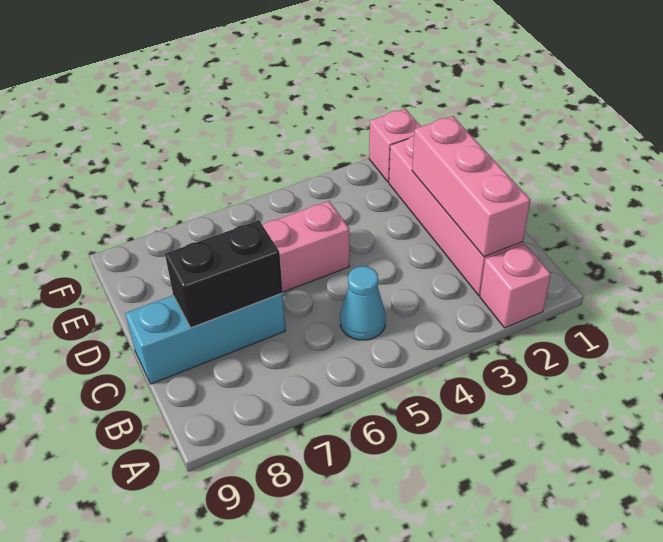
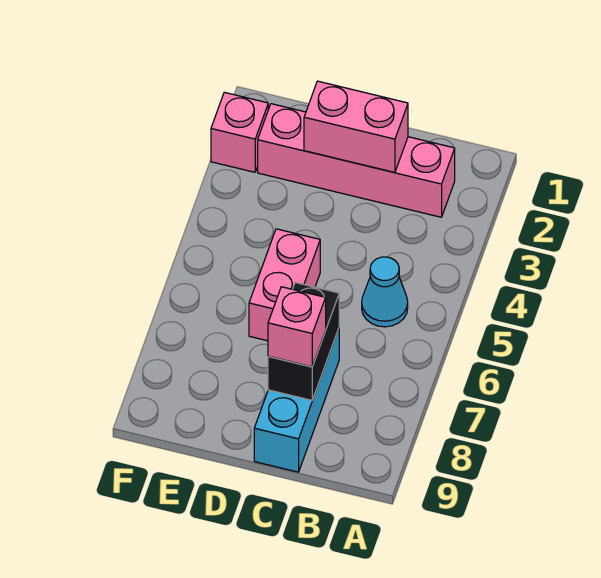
pink brick A2 level 1 -> pink brick C8 level 3
pink brick B2:D2 level 2 -> pink brick C2:D2 level 2

